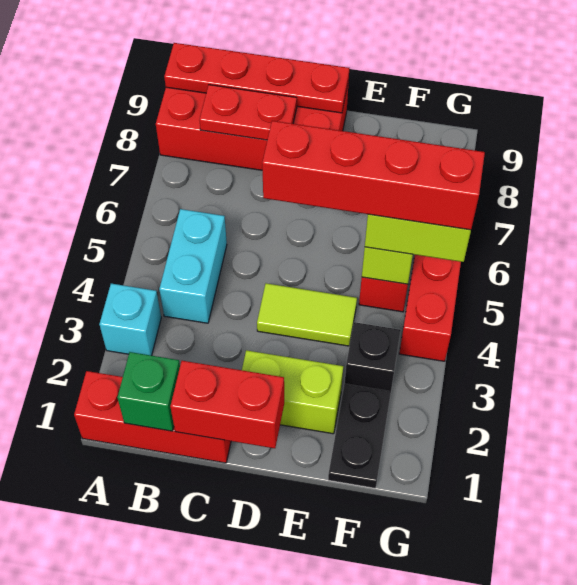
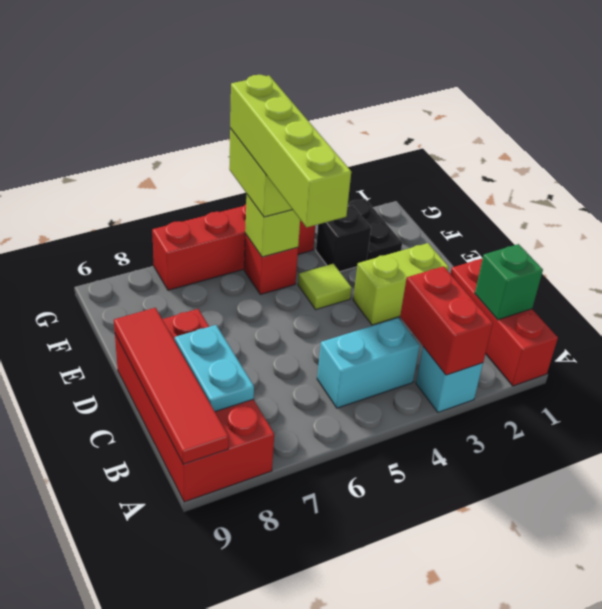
red plate A9:D9 level 2 -> red tile A9:D9 level 2
red plate B8:C8 level 2 -> cyan plate B8:C8 level 2
red brick C1:D1 level 2 -> red brick A3:B3 level 2
lime brick D2:E2 level 1 -> lime brick D2:D3 level 1
lime tile D4:E4 level 1 -> lime tile E4 level 1
red brick D5:G5 level 4 -> lime brick D5:G5 level 4
black plate F1:F2 level 1 -> black plate F2:G2 level 1

